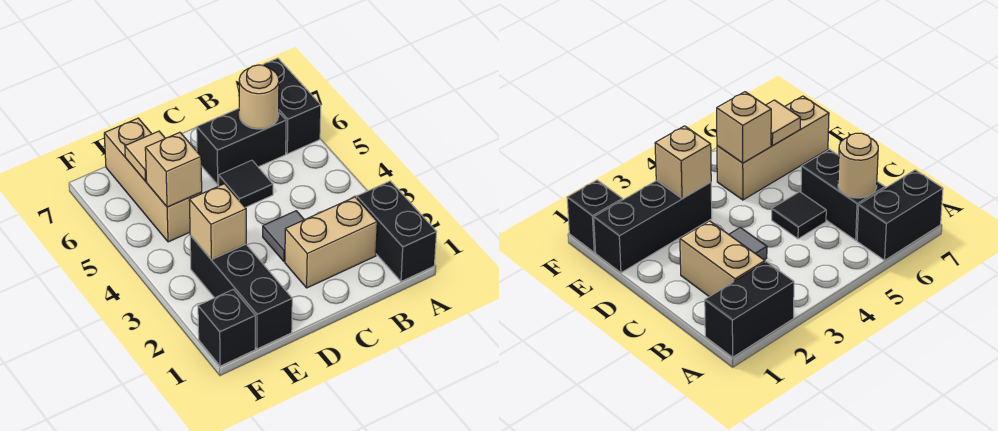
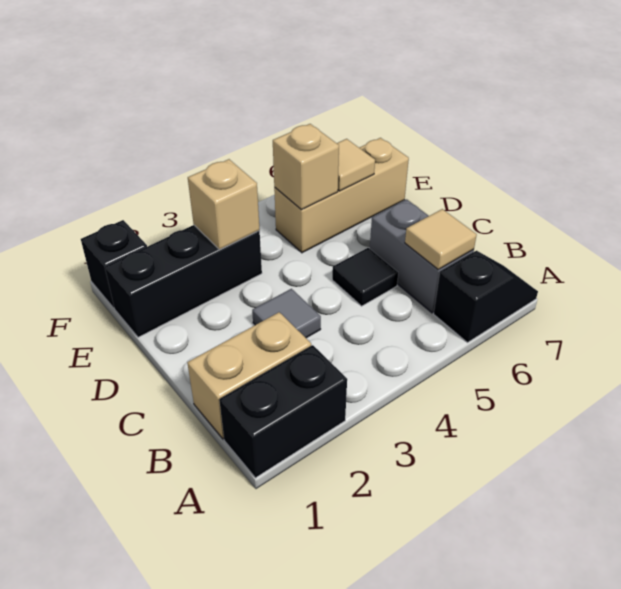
black brick A6:A7 level 1 -> black slope A6:A7 level 1 top 6
tan brick B2:C2 level 1 -> tan brick B1:B2 level 1
black brick B6:C6 level 1 -> grey brick B6:C6 level 1
tan round brick B6 level 2 -> tan tile B6 level 2

